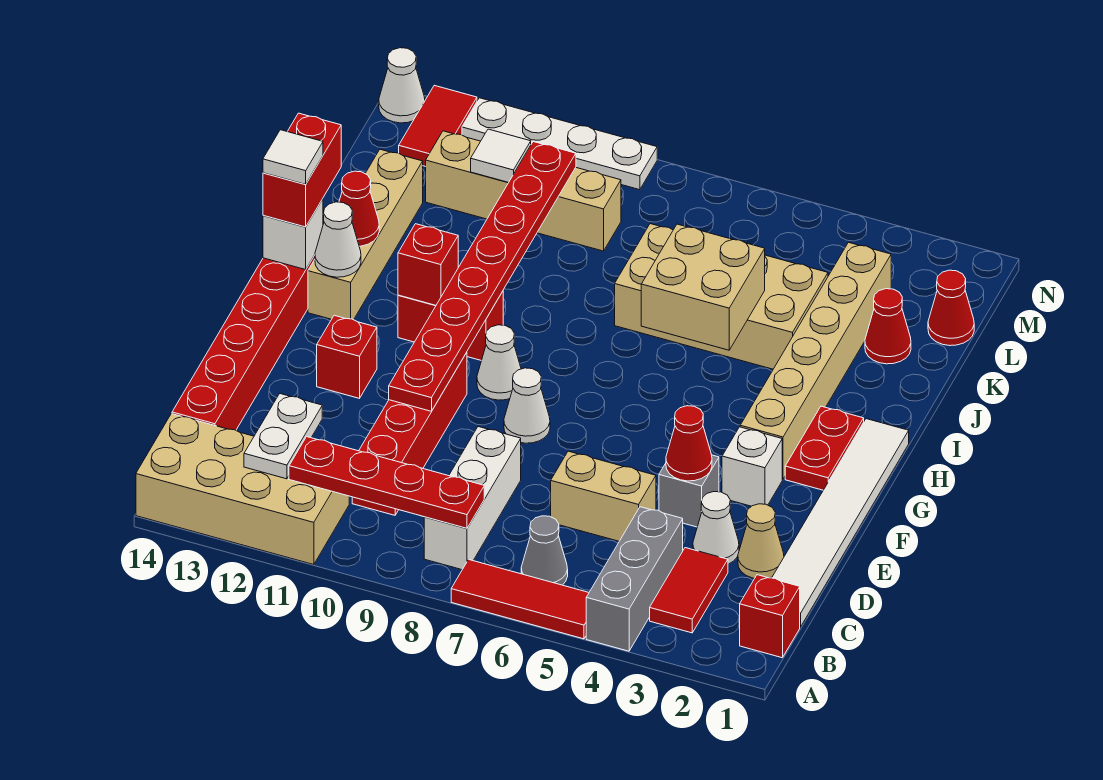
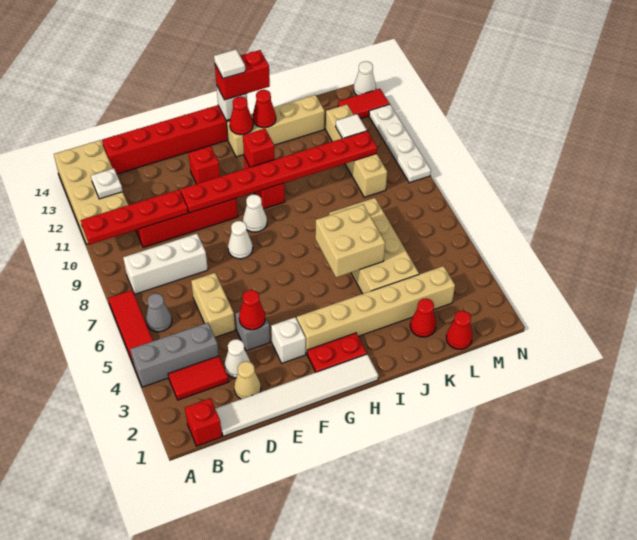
red plate B8:B11 level 2 -> red plate A10:D10 level 2
white plate B12:C12 level 2 -> white plate B12 level 2
white cone H13 level 2 -> red cone H13 level 2

